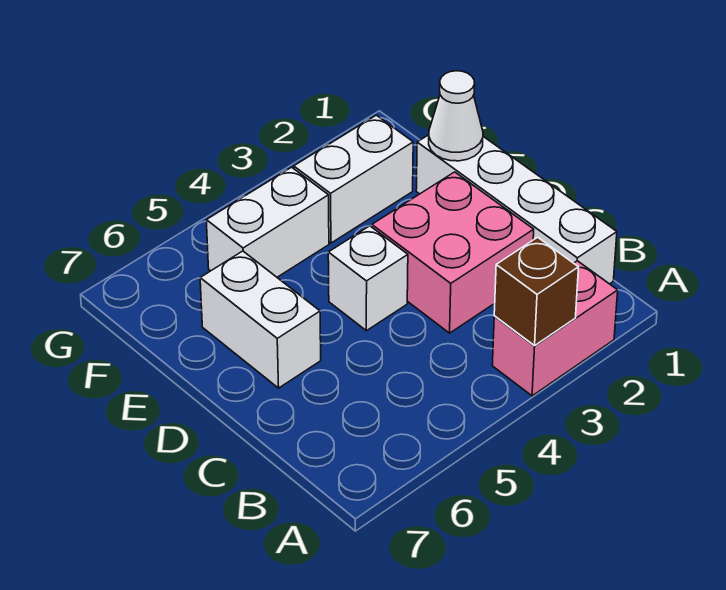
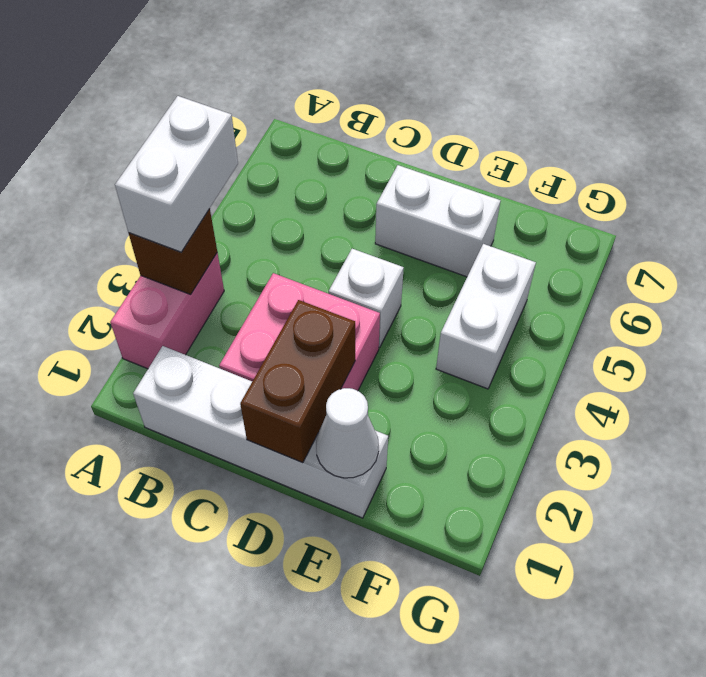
none -> brown brick D1:D2 level 2
white brick F2:F3 level 1 -> white brick A3:A4 level 3

